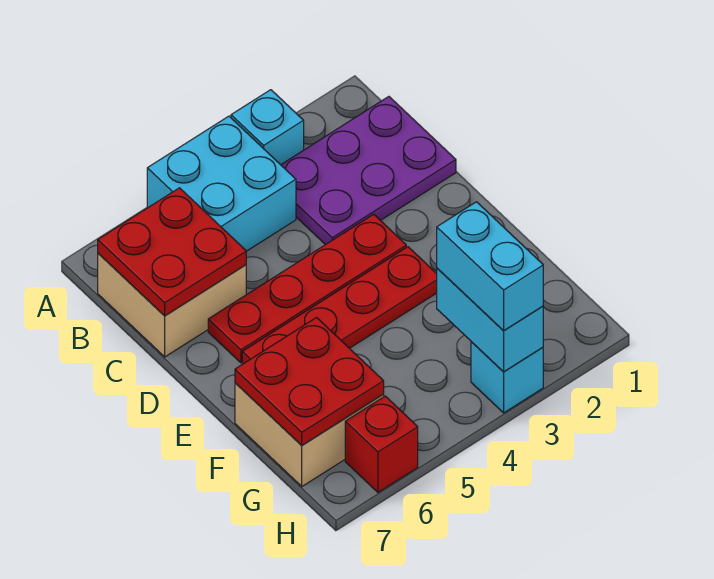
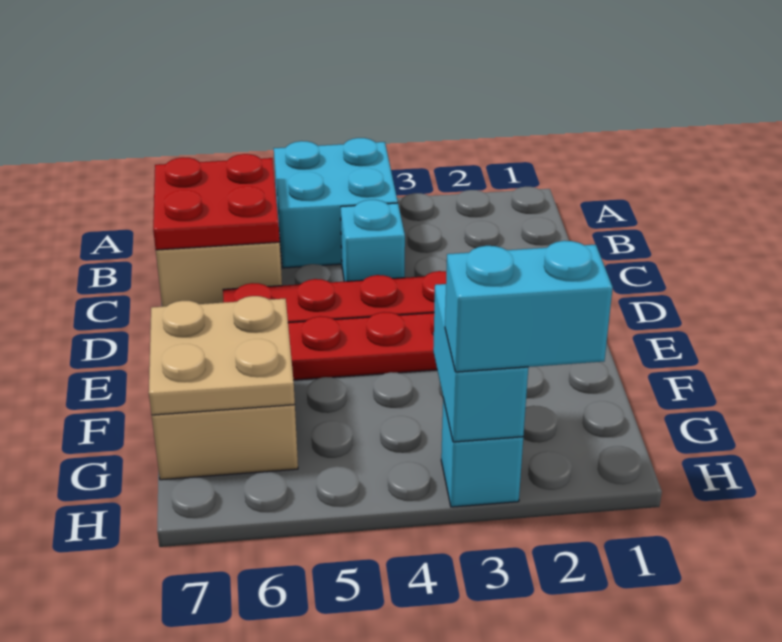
cyan brick A3 level 1 -> cyan brick C4 level 1
purple plate B1:C3 level 1 -> none
red plate F6:G7 level 2 -> tan plate F6:G7 level 2
cyan brick G3:H3 level 3 -> cyan brick H2:H3 level 3
red brick H6 level 1 -> none

